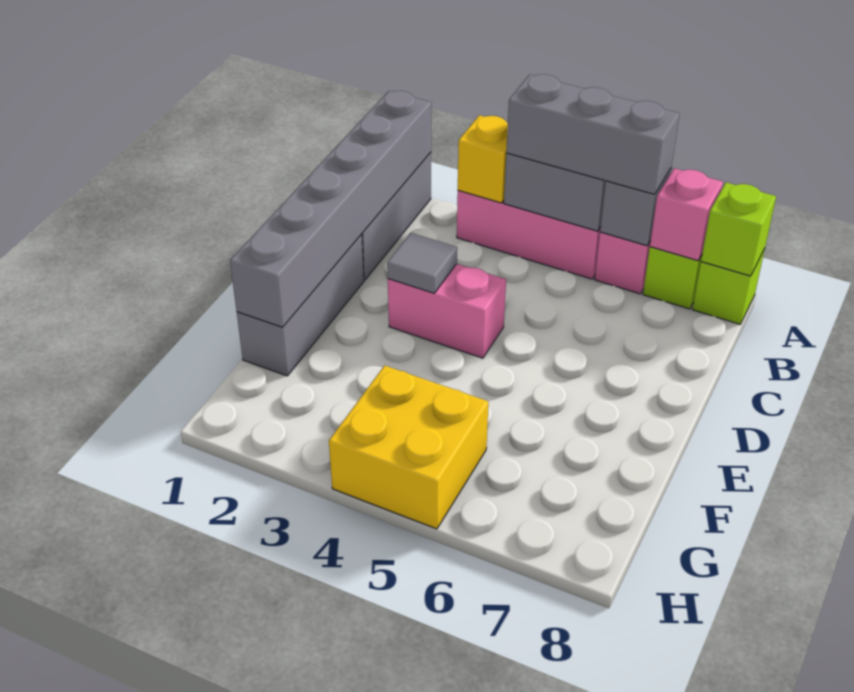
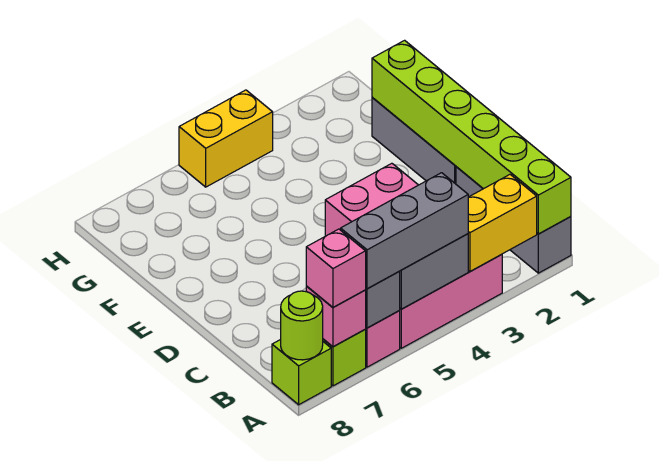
grey brick A1:F1 level 2 -> lime brick A1:F1 level 2
yellow brick A3 level 2 -> yellow brick A2:A3 level 2
none -> pink brick A7 level 3
lime brick A8 level 2 -> lime round brick A8 level 2
grey tile D3 level 2 -> none
yellow brick G4:H5 level 1 -> yellow brick H4:H5 level 1

